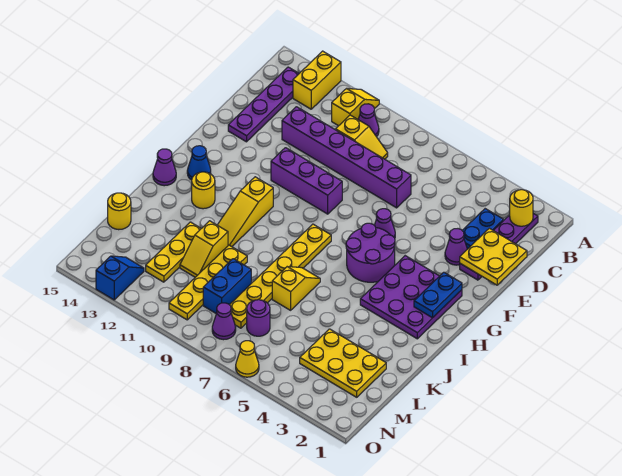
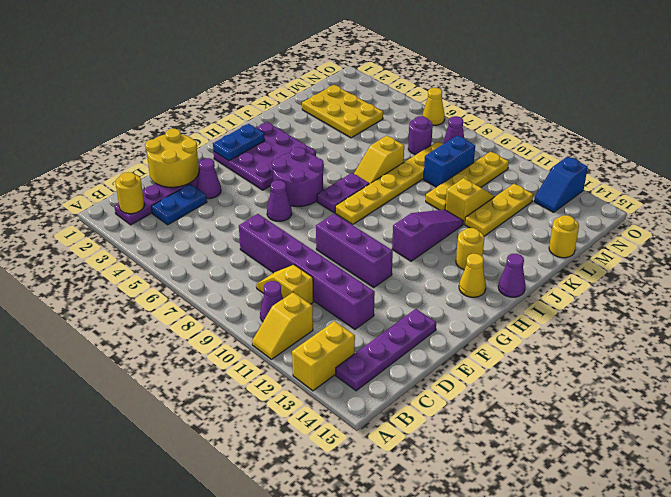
yellow plate D1:E2 level 2 -> yellow round brick D1:E2 level 2
none -> purple plate H7:I7 level 1
yellow slope H11:J11 level 1 top H -> purple slope H11:J11 level 1 top H
blue cone H14 level 1 -> yellow cone H14 level 1

